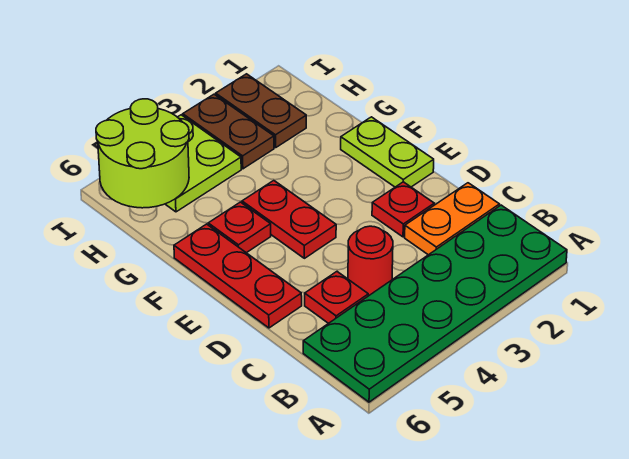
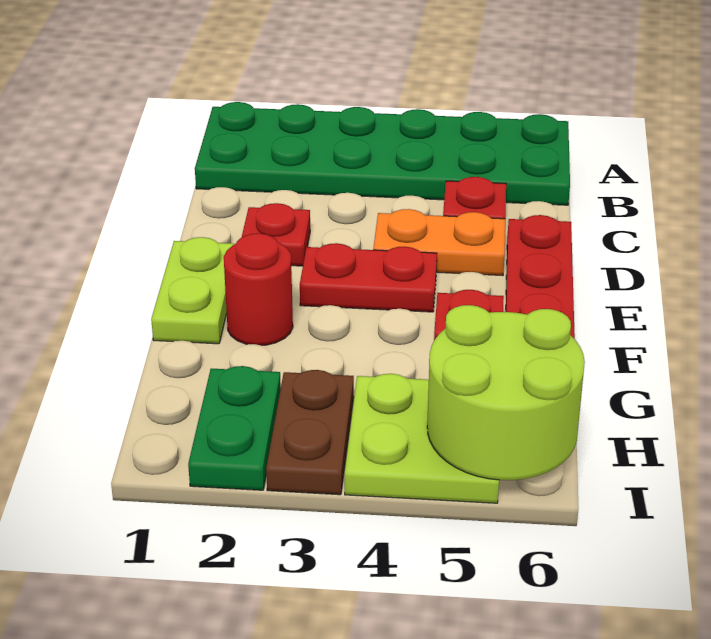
orange plate C1:C2 level 1 -> orange plate D4:D5 level 1
red round brick C4 level 1 -> red round brick F2 level 1
red plate E4:F4 level 1 -> red plate E3:E4 level 1
brown plate H2:I2 level 1 -> green plate H2:I2 level 1

